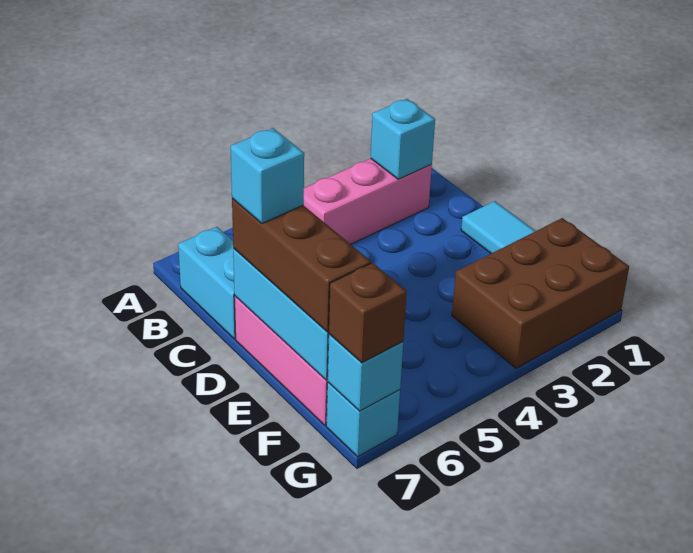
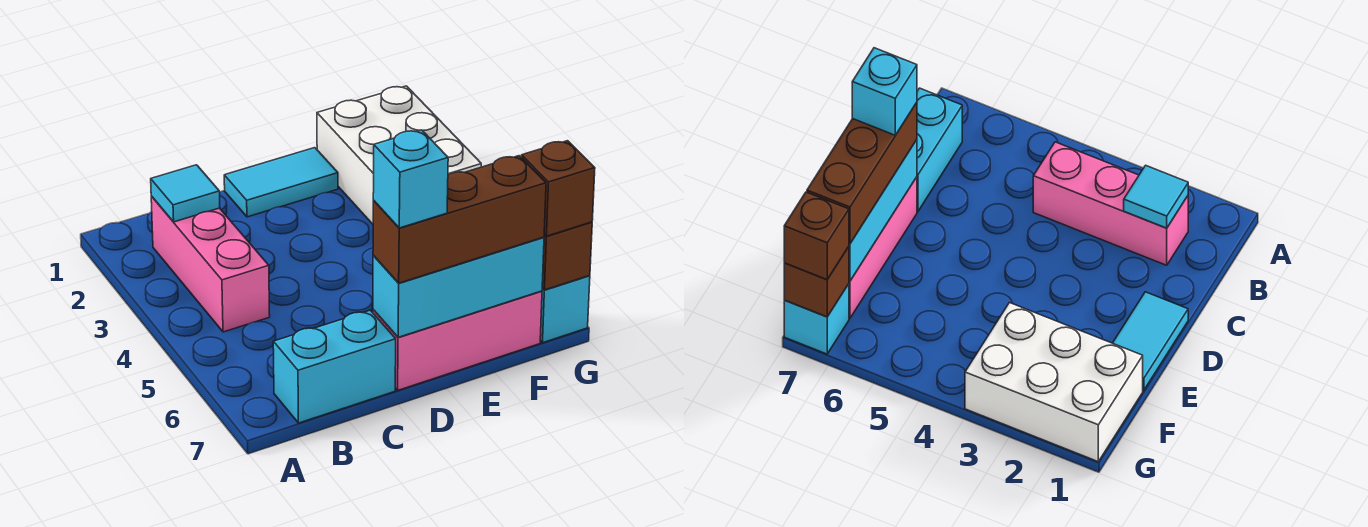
cyan brick B2 level 2 -> cyan tile B2 level 2
brown brick F1:G3 level 1 -> white brick F1:G3 level 1
cyan brick G7 level 2 -> brown brick G7 level 2

